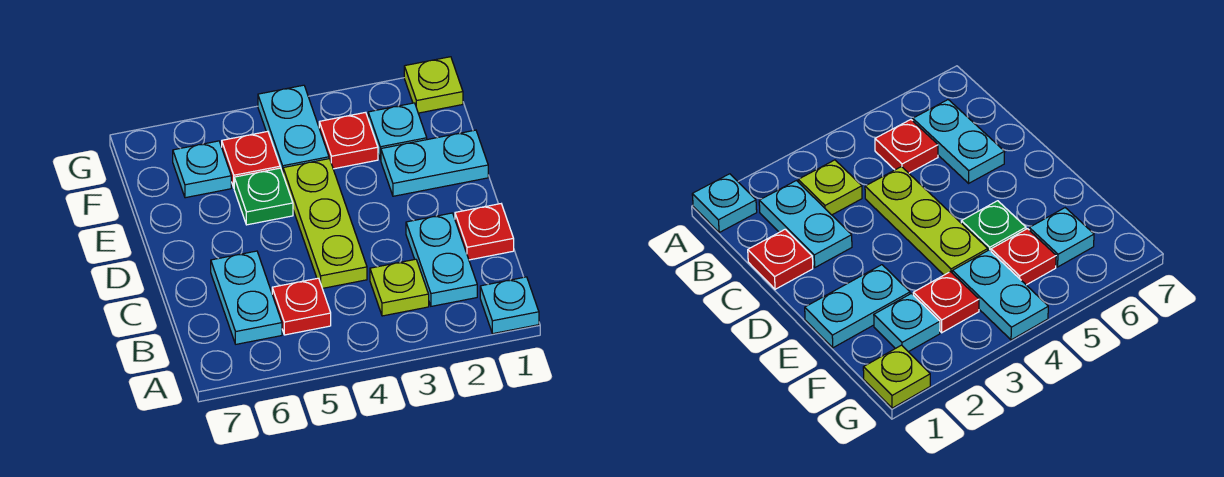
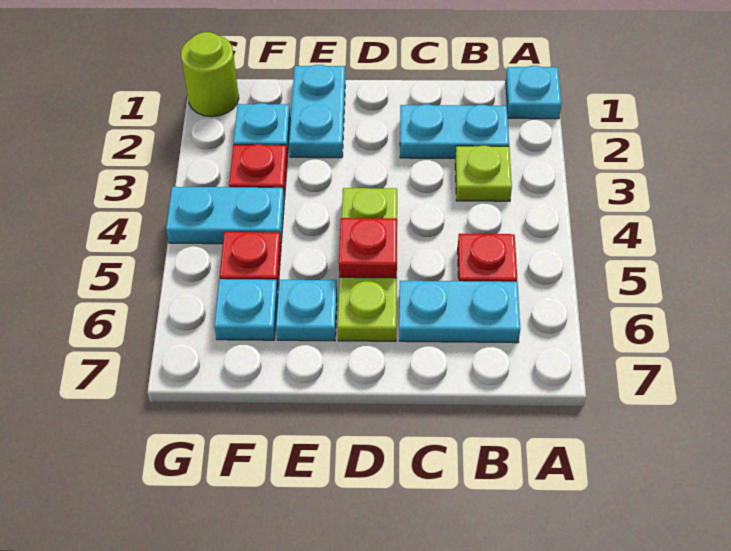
red plate C1 level 1 -> red plate D5 level 2
lime plate C4:E4 level 1 -> lime plate D4:D6 level 1
green plate E5 level 1 -> none
none -> cyan plate E6 level 1
lime plate G1 level 1 -> lime round brick G1 level 1

